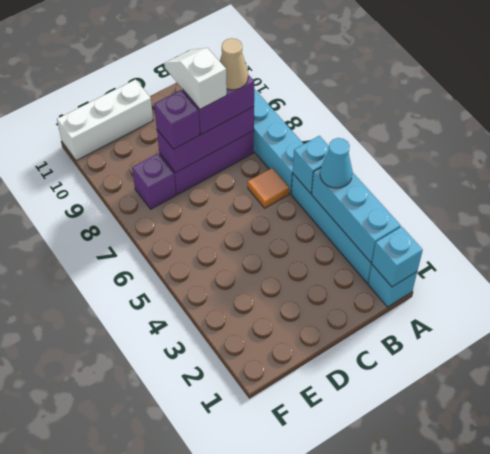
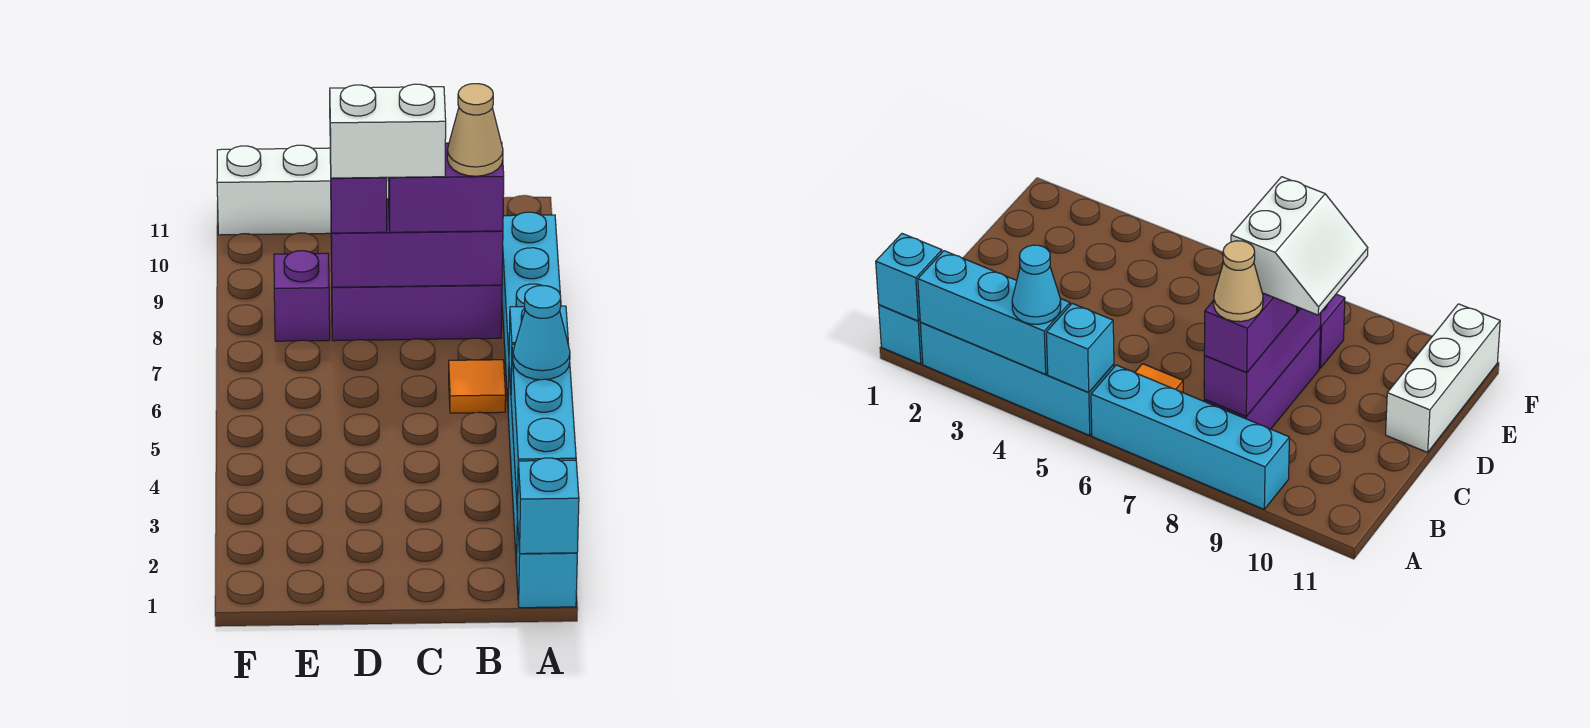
white slope C8:C9 level 4 top 8 -> white slope C8:D9 level 4 top 8

